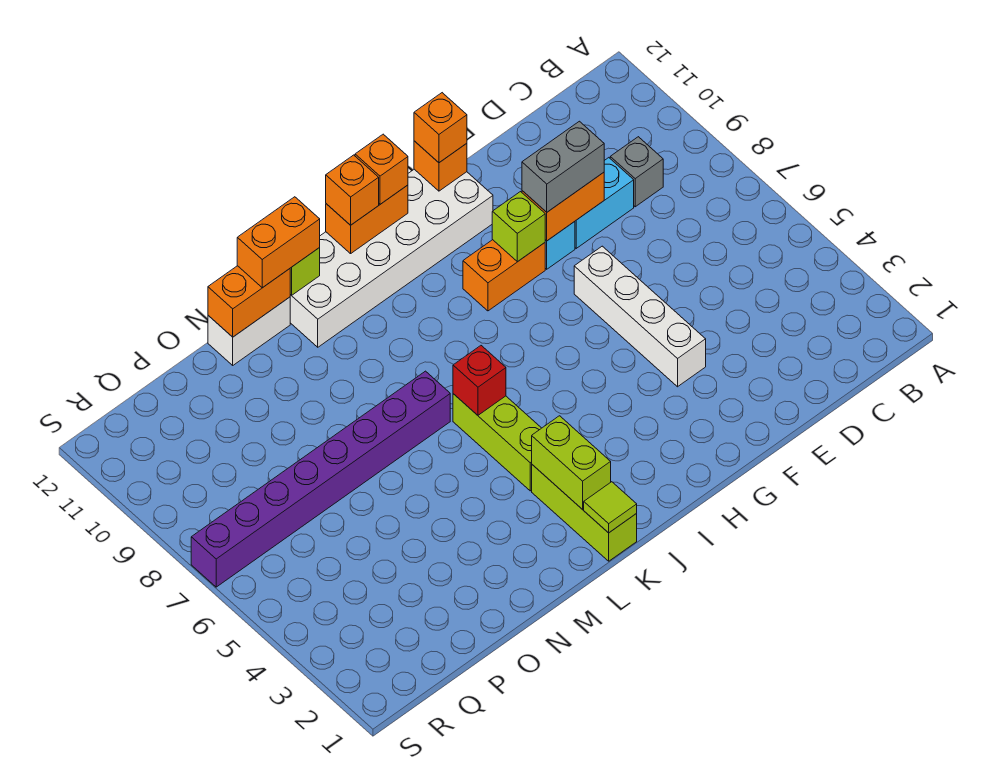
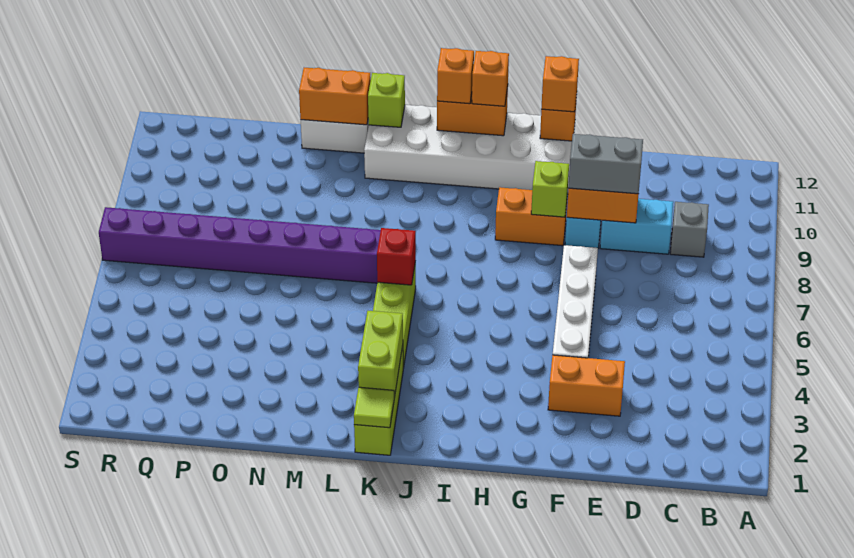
orange brick L12:M12 level 3 -> orange brick E3:F3 level 1

